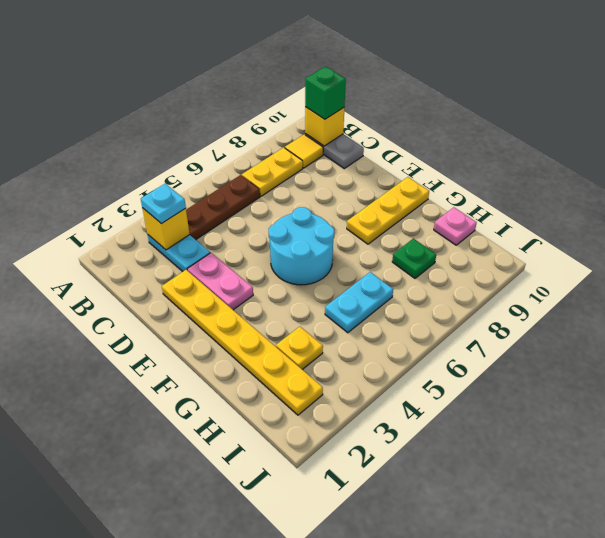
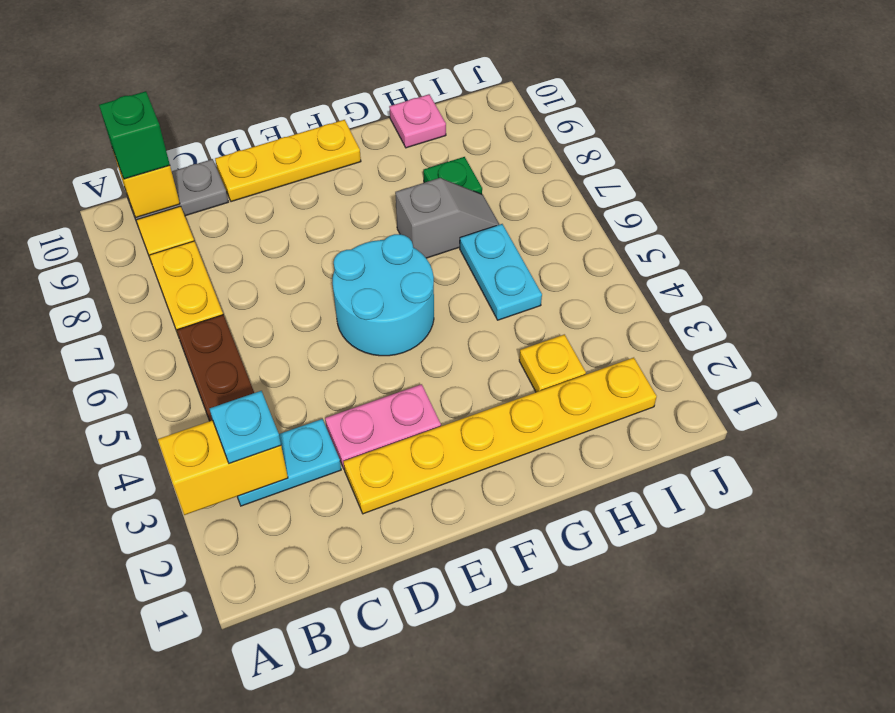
yellow brick B3 level 2 -> yellow brick A3:B3 level 2
yellow plate F8:F10 level 1 -> yellow plate D10:F10 level 1
none -> grey slope G7:H7 level 1 top G

